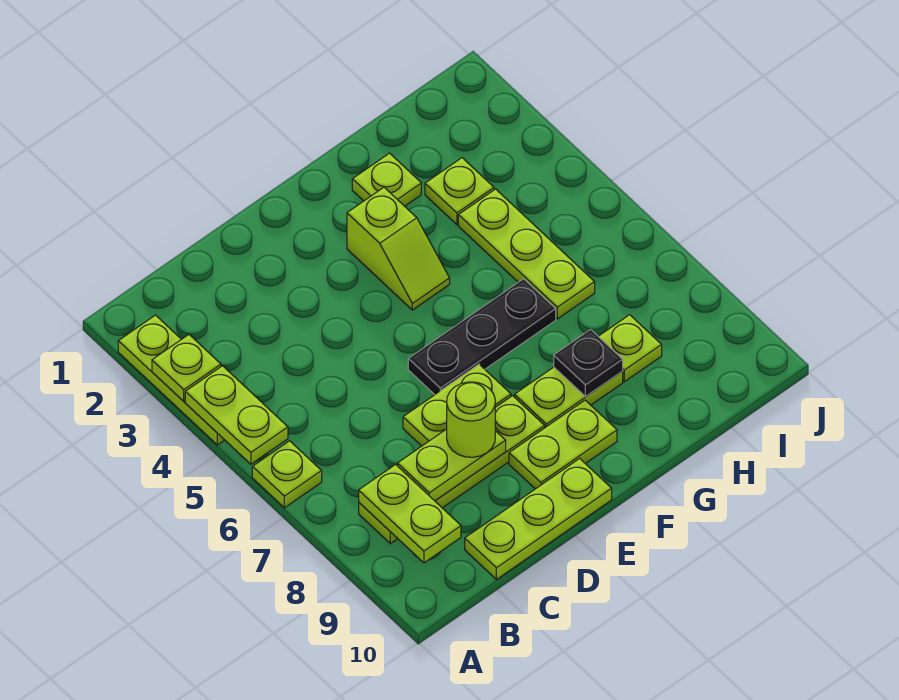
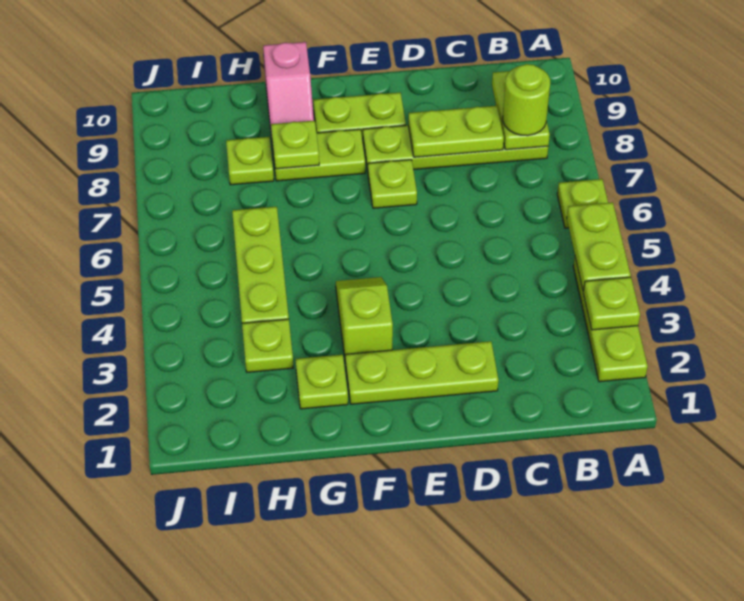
lime plate C10:E10 level 1 -> lime plate D2:F2 level 1
lime plate D7:E7 level 1 -> lime plate E7 level 1
lime round brick D8 level 3 -> lime round brick B8 level 3
black plate E6:G6 level 1 -> none
black plate G8 level 2 -> lime plate G8 level 2
none -> pink slope G9:G10 level 1 top 10

